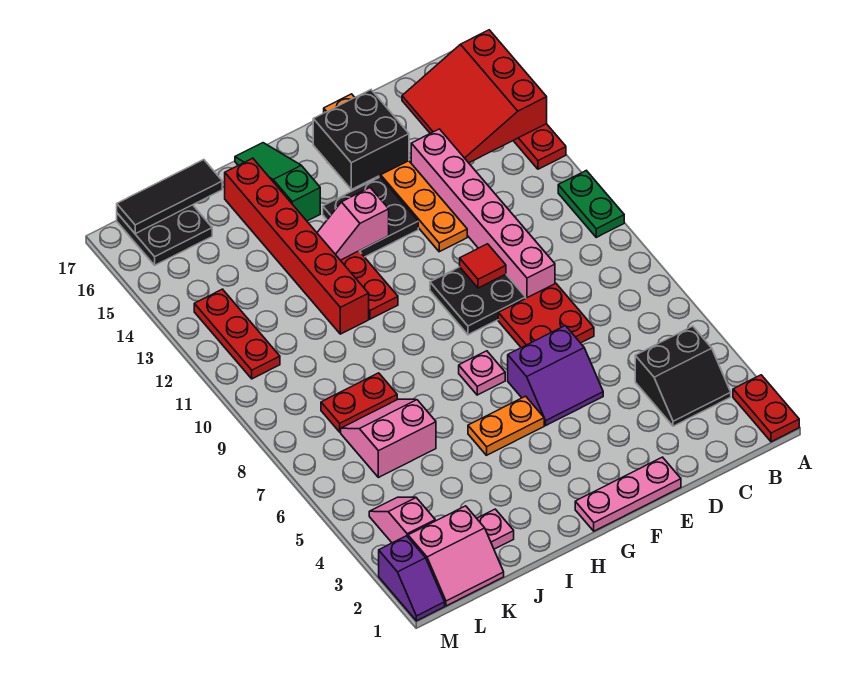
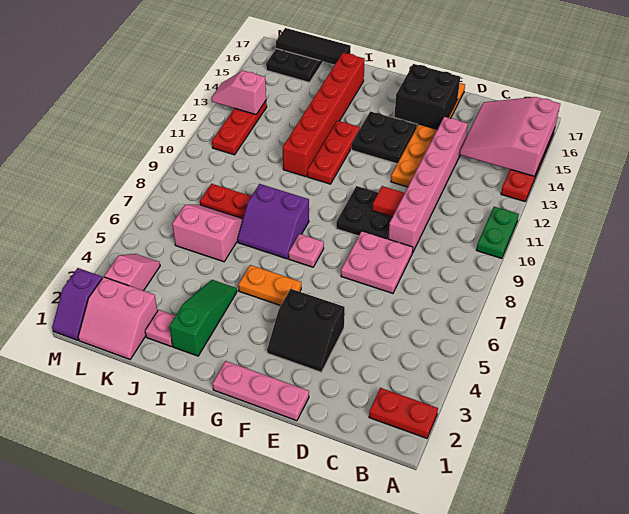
red plate A1:A2 level 1 -> red plate A2:B2 level 1
red slope A14:C16 level 2 top A -> pink slope A14:C16 level 2 top A
black slope B3:C4 level 1 top 4 -> black slope E3:F4 level 1 top 4
red plate D7:E8 level 1 -> pink plate D7:E8 level 1
purple slope E5:F6 level 1 top 6 -> purple slope H7:I8 level 1 top 8
pink slope G13:H13 level 2 top G -> pink slope L13:M13 level 2 top L
green slope H15:H17 level 1 top 15 -> green slope I2:I4 level 1 top 2

